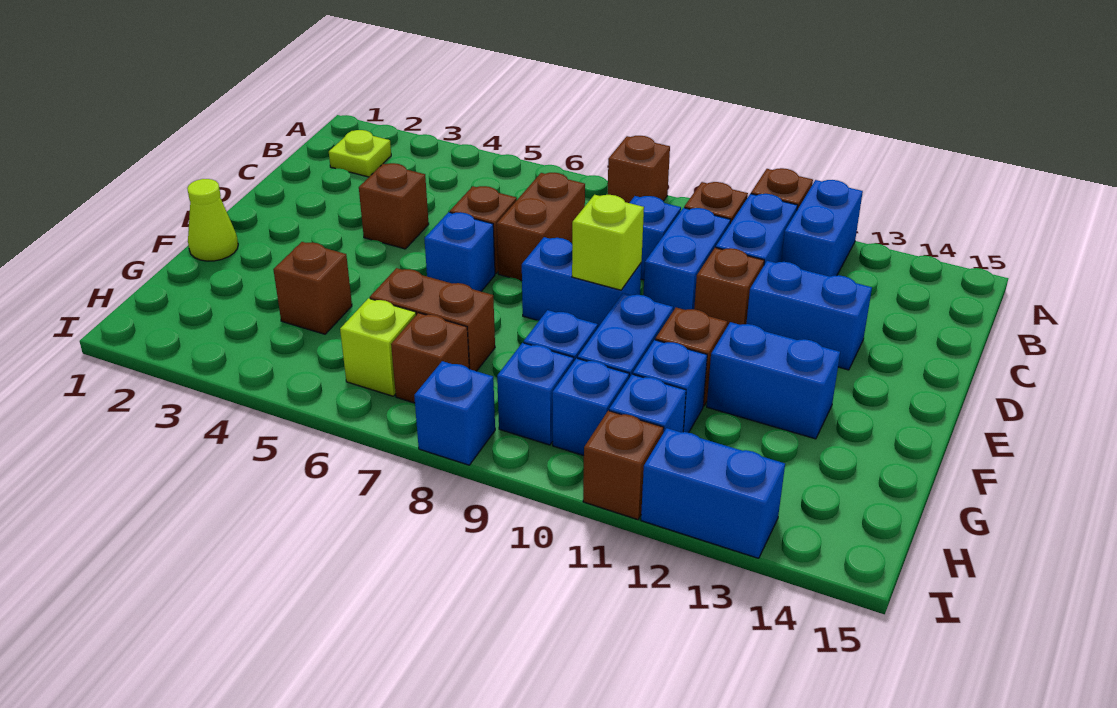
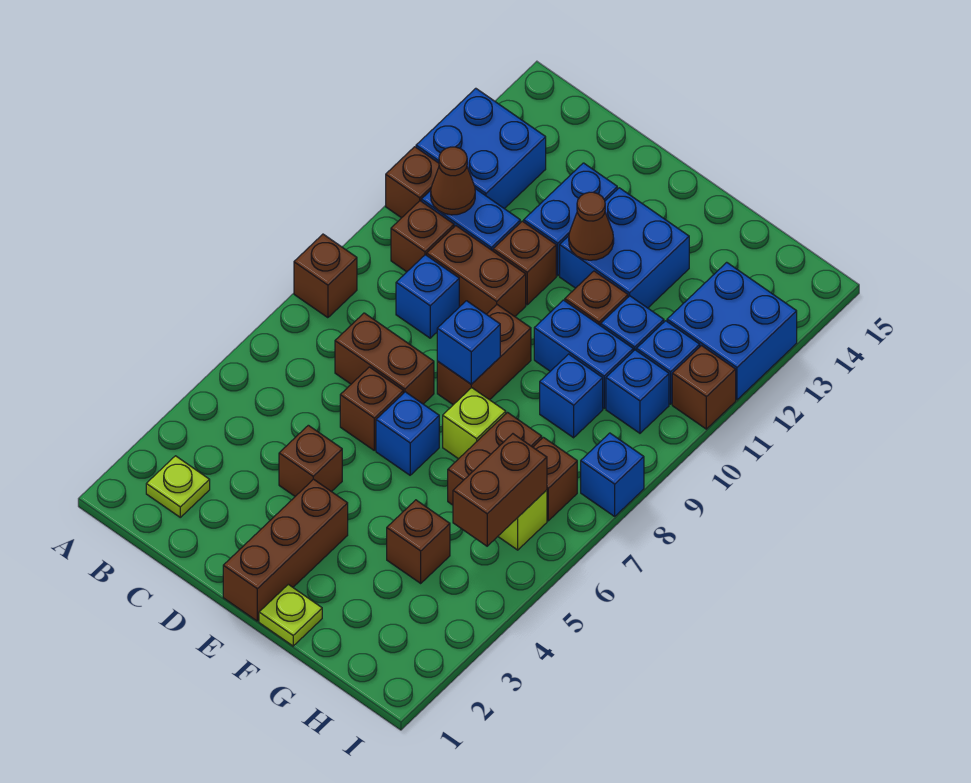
blue brick A12:B12 level 1 -> blue brick A12:B13 level 1
none -> brown cone B11 level 2
blue brick C10:D10 level 1 -> brown brick C10:D10 level 1
none -> brown brick E1:E3 level 1
blue brick E8:E9 level 1 -> brown brick E8:E9 level 1
lime brick E9 level 2 -> lime brick F7 level 1
none -> brown cone E12 level 2
lime cone F1 level 1 -> lime plate F1 level 1
blue brick F12:F13 level 1 -> blue brick E12:F13 level 1
none -> brown brick H5:H6 level 2
blue brick H9 level 1 -> blue brick E8 level 2
blue brick I12:I13 level 1 -> blue brick H12:I13 level 1

